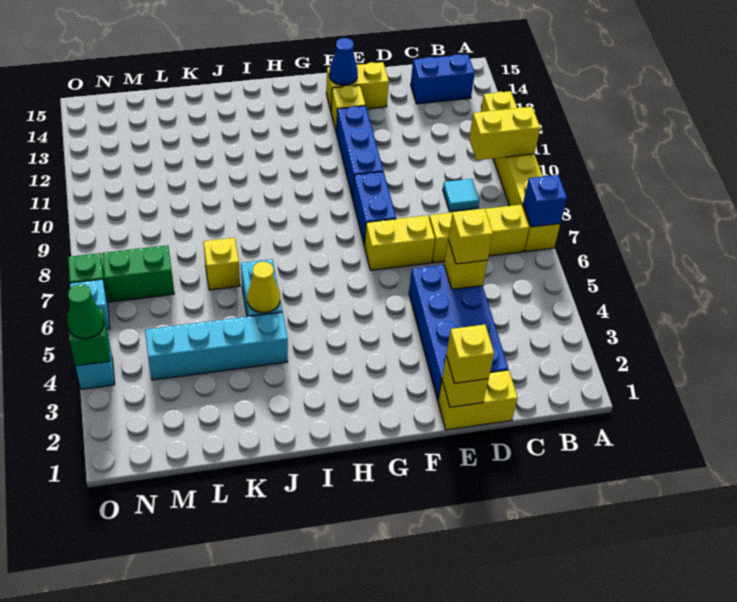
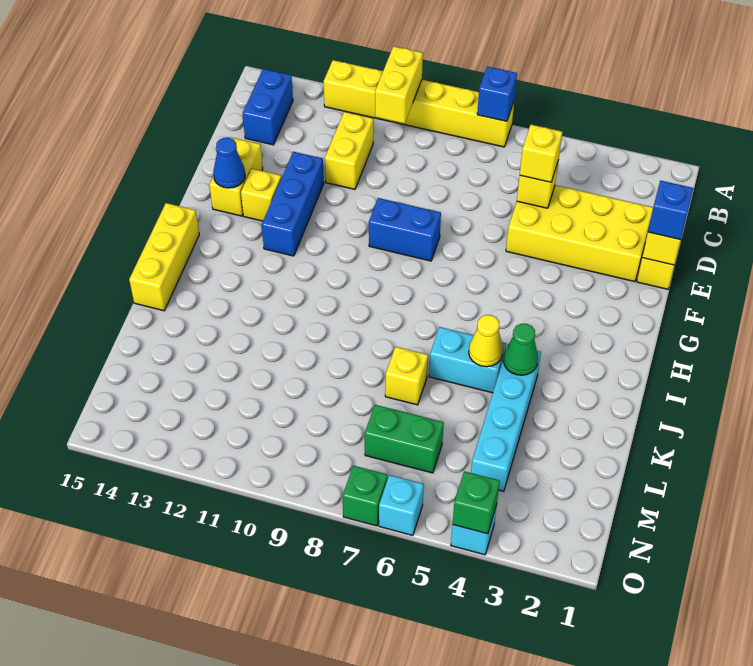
yellow brick B7:D7 level 1 -> yellow brick H15:J15 level 1
cyan tile C9 level 1 -> none
blue brick D2:E5 level 1 -> yellow brick D2:E5 level 1
yellow brick E1 level 3 -> blue brick E1 level 3
yellow brick E7:F7 level 1 -> yellow brick C11:D11 level 1
blue brick F10:F12 level 1 -> blue brick E12:G12 level 1
green brick M7:N7 level 1 -> green brick M6:M7 level 1
green cone O4 level 3 -> green cone J4 level 2

